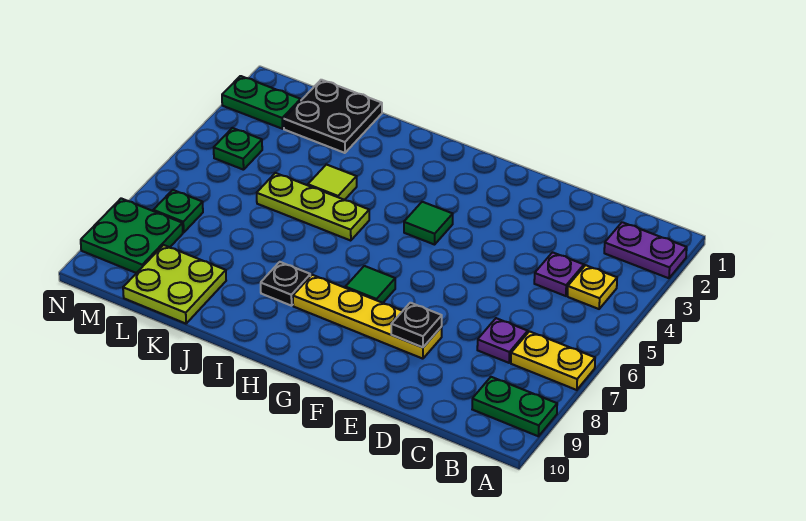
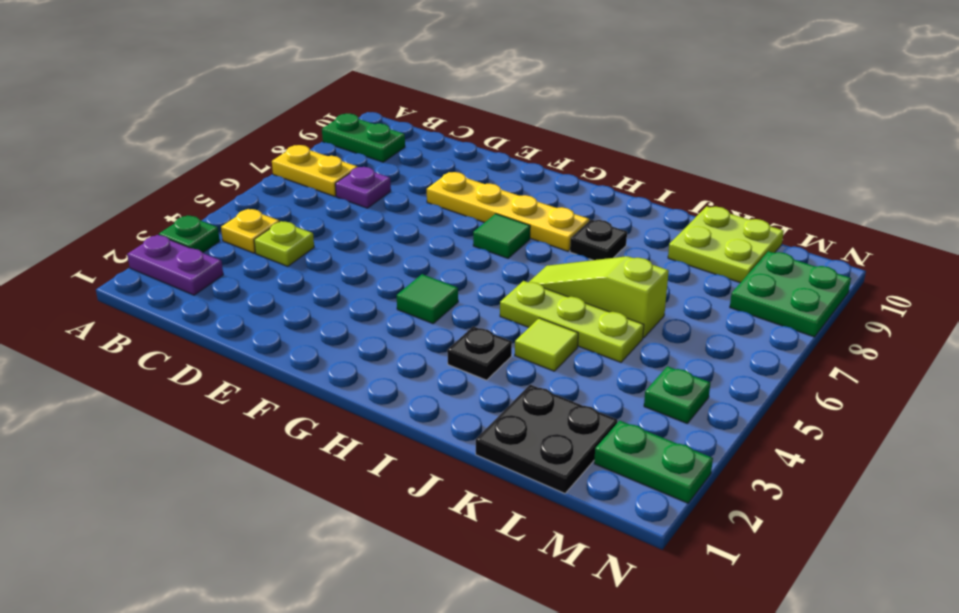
purple plate C4 level 1 -> lime plate C4 level 1
black plate E8 level 2 -> black plate I3 level 1
none -> lime slope I6:K6 level 1 top K
green plate M7 level 1 -> green plate A3 level 1

